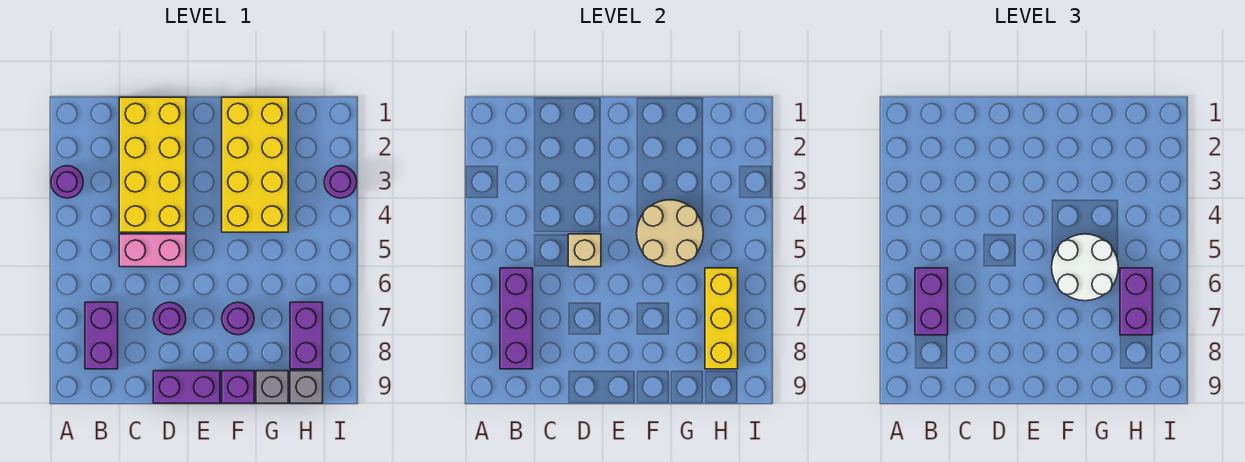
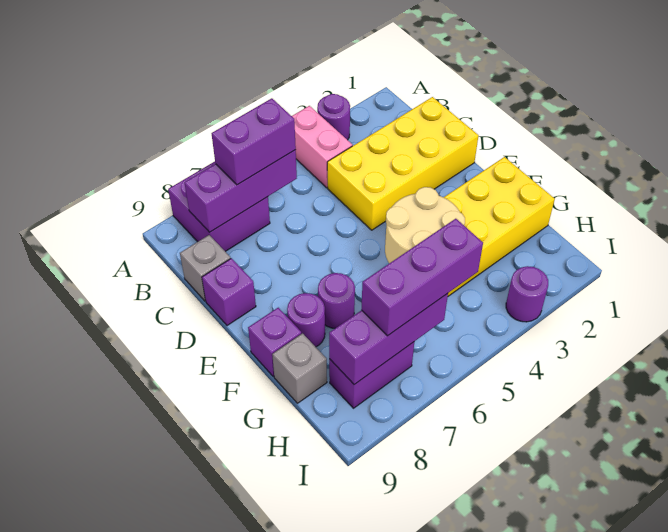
purple brick B7:B8 level 1 -> purple brick A7:B8 level 1
pink brick C5:D5 level 1 -> pink brick A4:B4 level 1
tan brick D5 level 2 -> none
purple round brick D7 level 1 -> purple round brick F8 level 1
purple brick D9:E9 level 1 -> purple brick D9 level 1
white round brick F5:G6 level 3 -> none
yellow brick H6:H8 level 2 -> purple brick H6:H8 level 2
purple brick H6:H7 level 3 -> purple brick H5:H7 level 3
grey brick H9 level 1 -> grey brick C9 level 1

